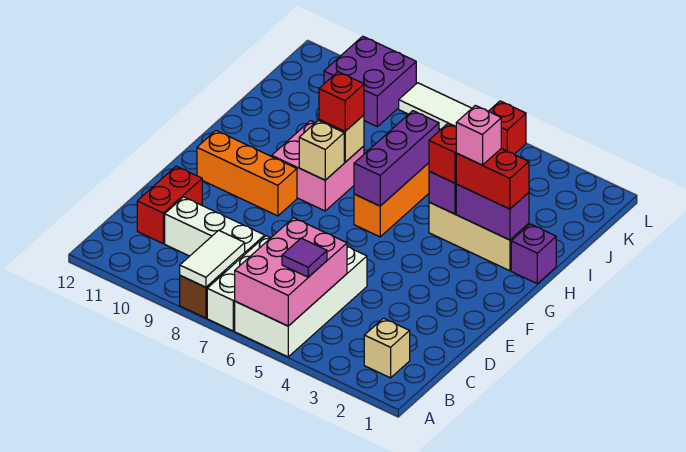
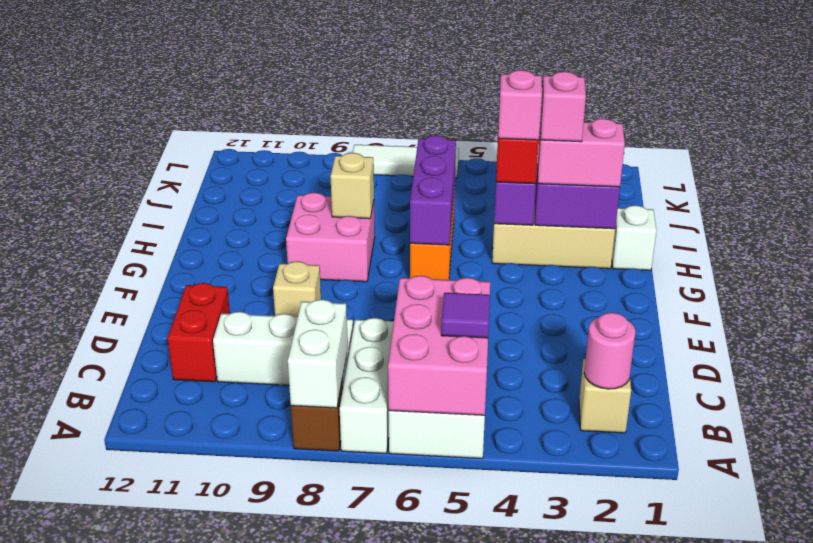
white tile A8:B8 level 2 -> white brick A8:B8 level 2
none -> pink round brick B2 level 2
orange brick F9:F11 level 1 -> none
tan brick G8 level 2 -> tan brick E9 level 1
purple brick H1 level 1 -> white brick H1 level 1
red brick H2:H3 level 3 -> pink brick H2:H3 level 3
none -> pink brick H4 level 4
red brick H8 level 3 -> none
purple brick K9:L10 level 1 -> none
red brick L5 level 1 -> none

